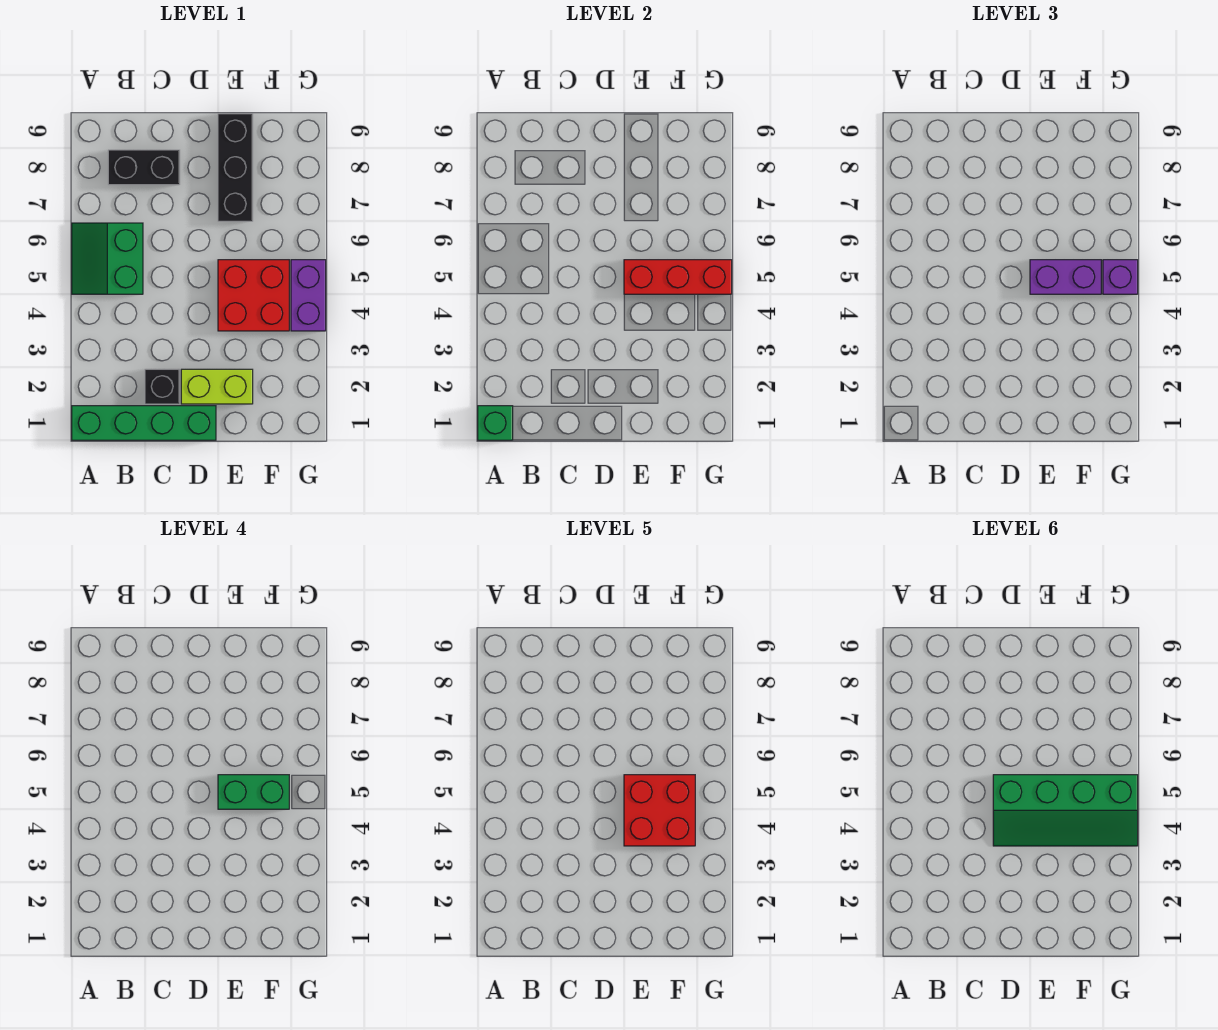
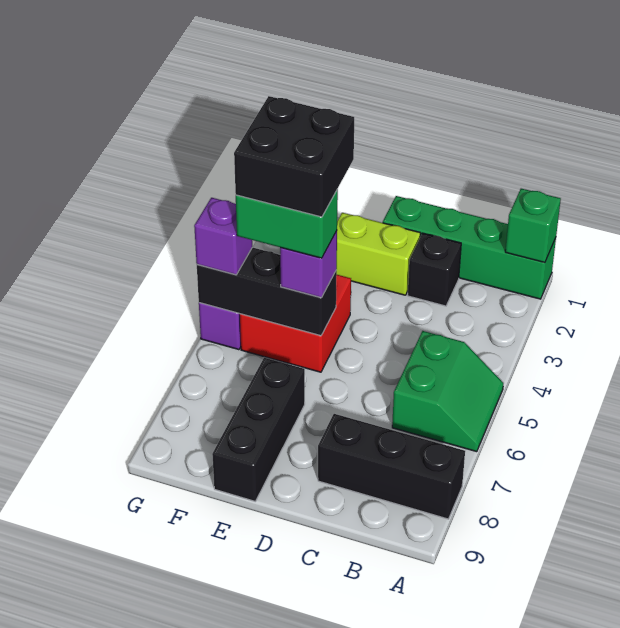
black brick B8:C8 level 1 -> black brick A8:C8 level 1
green slope D4:G5 level 6 top 5 -> none
red brick E4:F5 level 5 -> black brick E4:F5 level 5
red brick E5:G5 level 2 -> black brick E5:G5 level 2
purple brick E5:F5 level 3 -> purple brick E5 level 3

